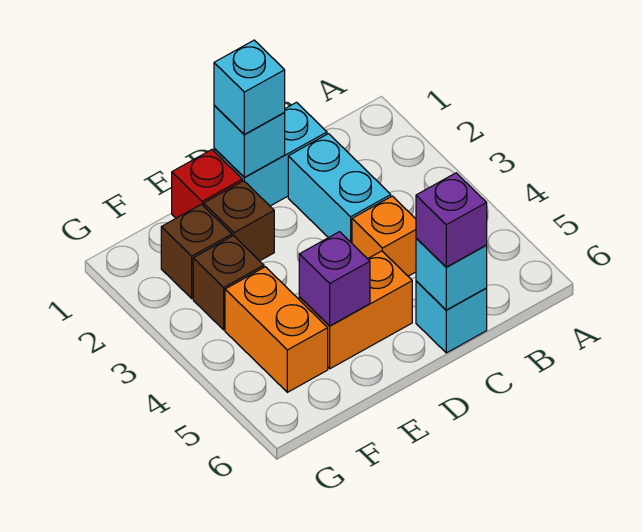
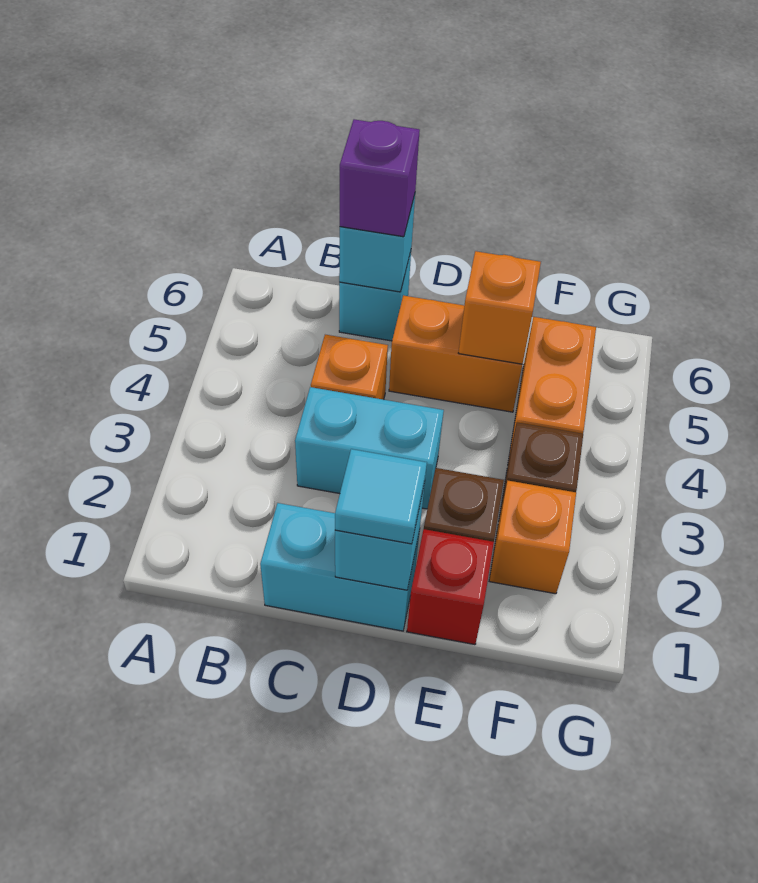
cyan brick C2:C3 level 1 -> cyan brick C3:D3 level 1
cyan brick D1 level 3 -> cyan tile D1 level 3
purple brick E5 level 2 -> orange brick E5 level 2
brown brick F2 level 1 -> orange brick F2 level 1

